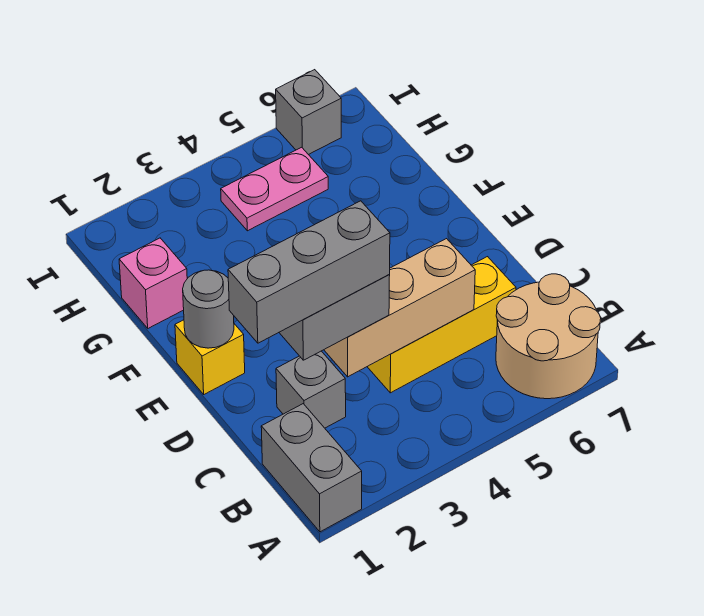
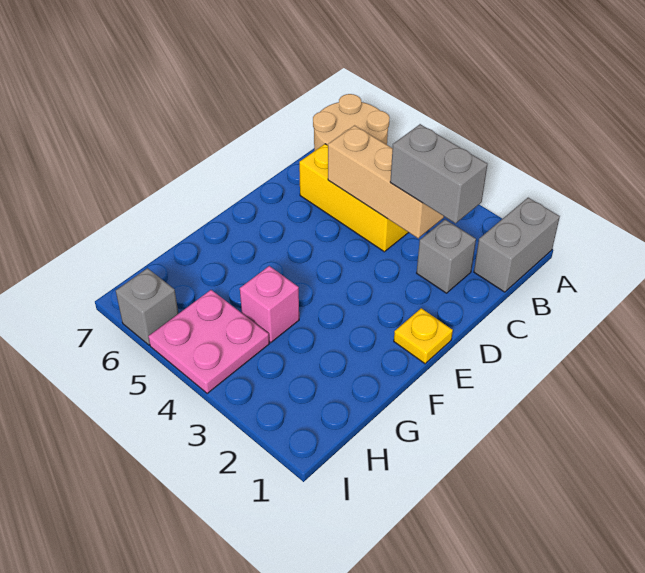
grey brick C1:C3 level 4 -> none
yellow brick E1 level 1 -> yellow plate E1 level 1
grey round brick E1 level 2 -> none
pink brick G1 level 1 -> pink brick G4 level 1
pink plate H4:H5 level 1 -> pink plate H4:I5 level 1

